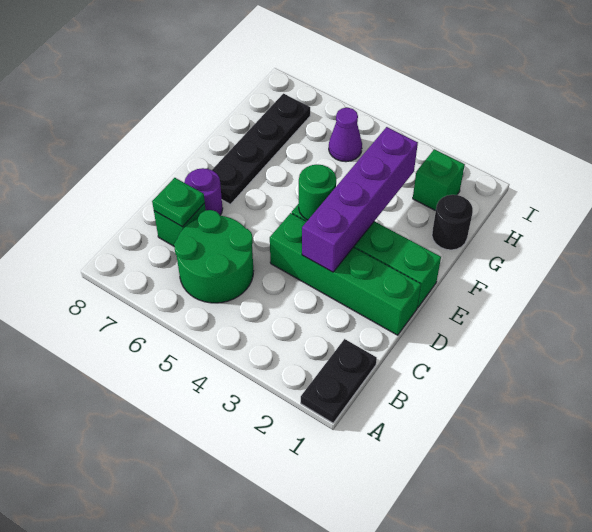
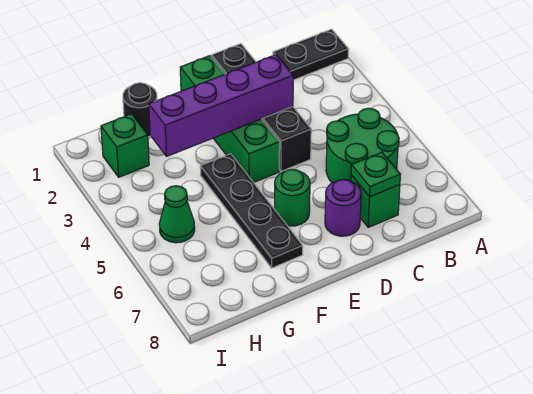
green brick D1:D4 level 1 -> black brick D1:D4 level 1
green round brick E4 level 2 -> green round brick E6 level 1
black plate E7:H7 level 1 -> black plate F4:F7 level 1
purple cone H5 level 1 -> green cone H5 level 1

